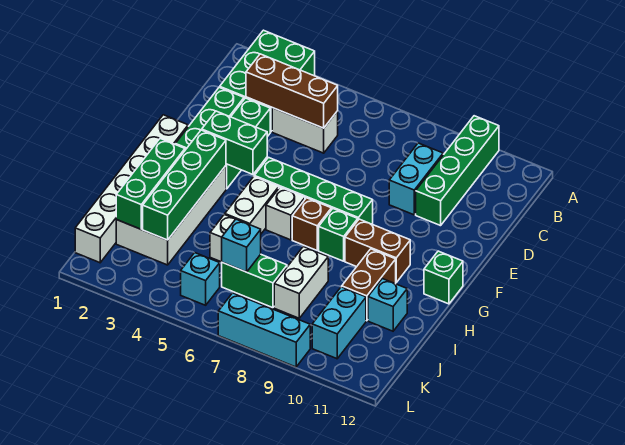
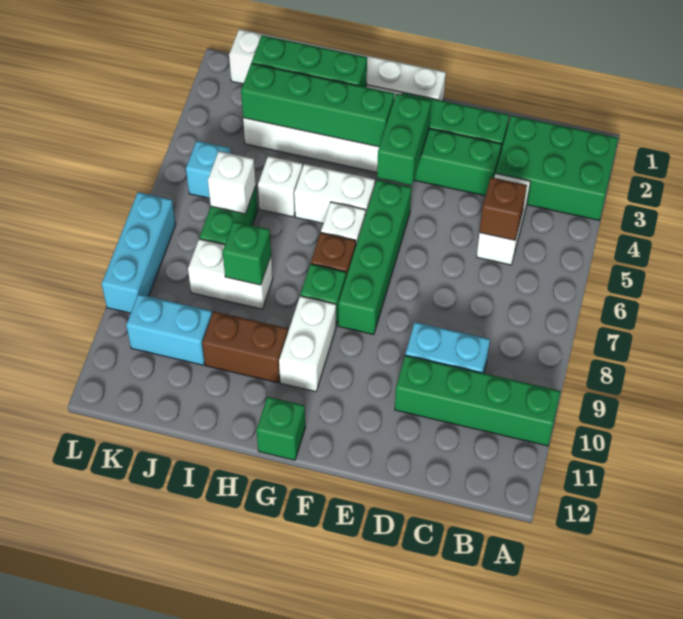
brown brick C3:C5 level 2 -> brown brick C5 level 2
brown brick G9:G10 level 1 -> white brick G9:G10 level 1
none -> green brick I8 level 2
cyan brick I11 level 1 -> none
cyan brick J6 level 2 -> white brick J6 level 2

